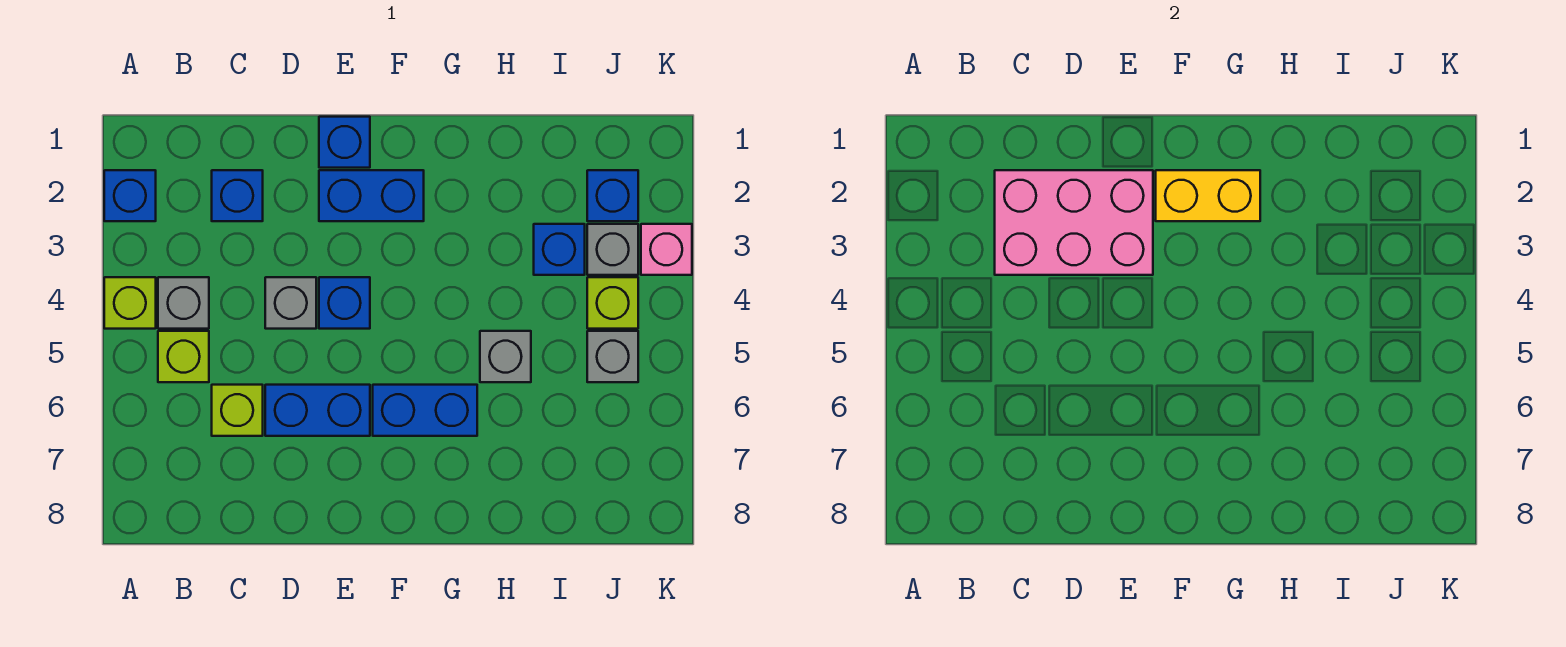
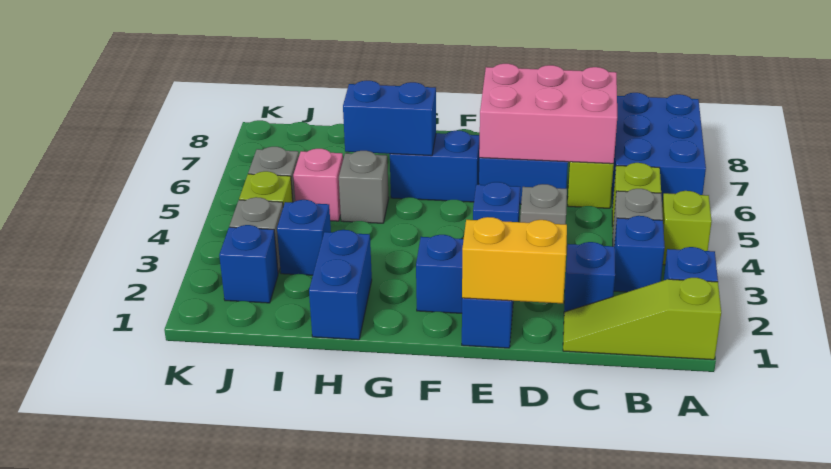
none -> lime slope A1:C1 level 1 top A
none -> blue brick A6:B8 level 1
none -> blue brick B3 level 1
pink brick C2:E3 level 2 -> pink brick C6:E7 level 2
yellow brick F2:G2 level 2 -> yellow brick D1:E1 level 2
none -> blue brick G6:H6 level 2
none -> blue brick H1:H2 level 1
pink brick K3 level 1 -> pink brick I5 level 1

